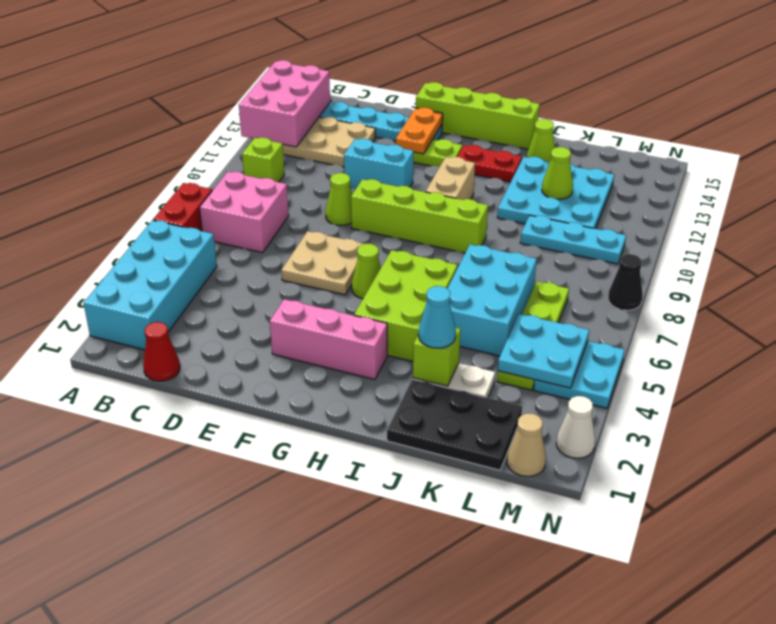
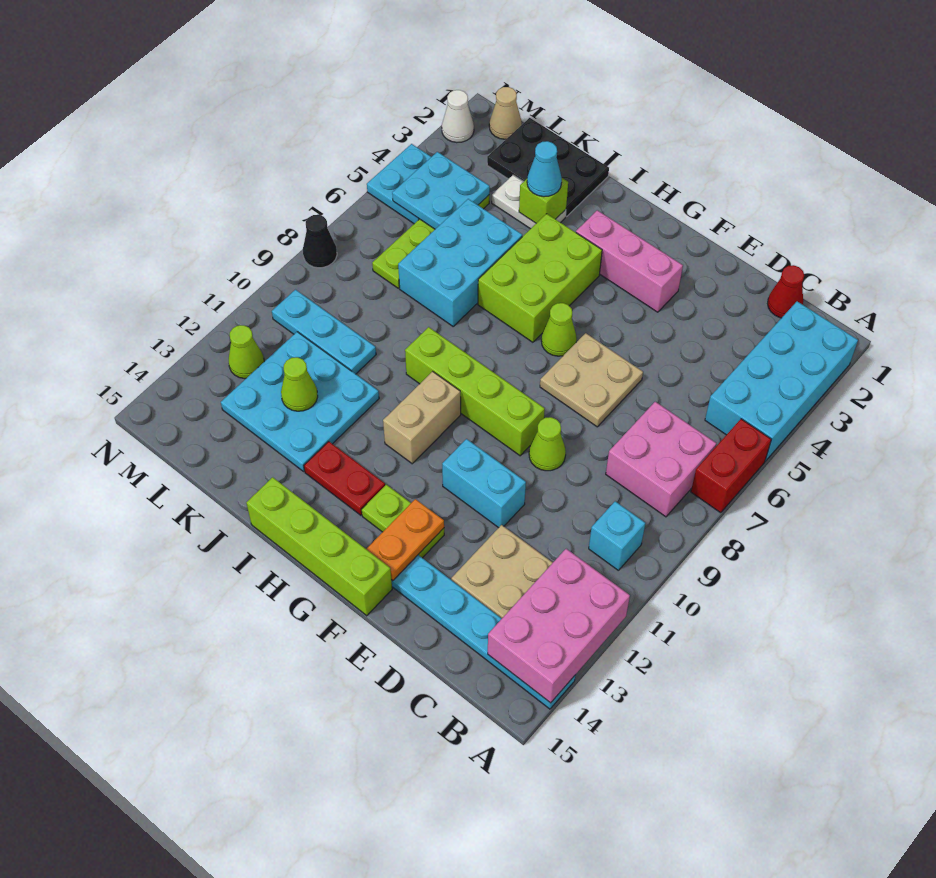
lime brick B10 level 1 -> cyan brick B10 level 1
lime cone J14 level 1 -> lime cone M12 level 1

